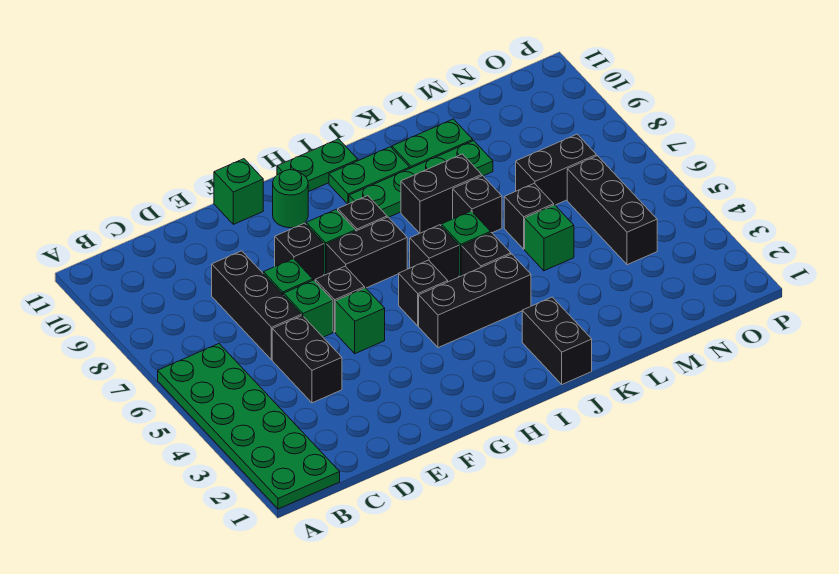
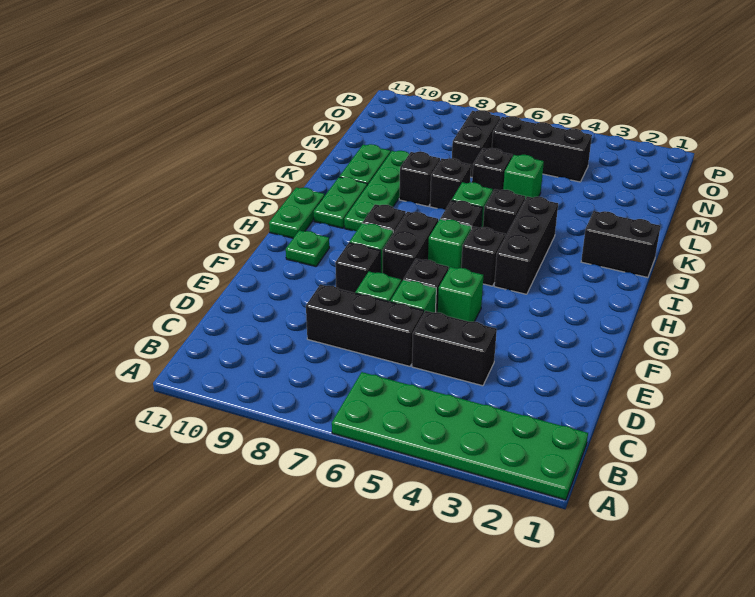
green brick F11 level 1 -> green brick H6 level 1
green round brick G10 level 1 -> green plate G10 level 1
black brick J8:K8 level 1 -> black brick K8 level 1

